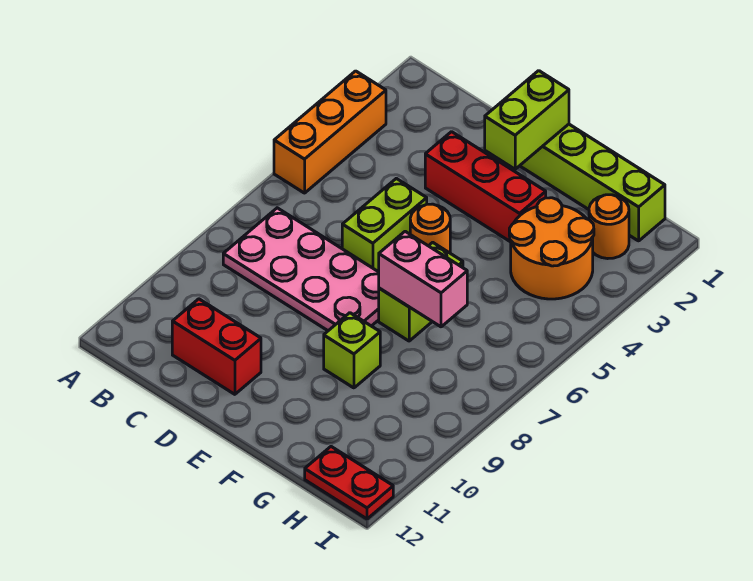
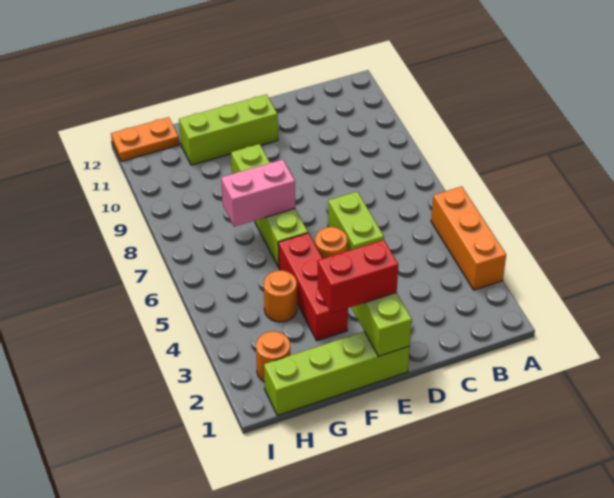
pink plate B7:E8 level 1 -> none
red brick C11:D11 level 1 -> red brick E2:F2 level 3
red brick D3:F3 level 1 -> red brick F3:F5 level 1
none -> lime brick E11:G11 level 1
orange round brick G3:H4 level 1 -> orange round brick G4 level 1
red plate H12:I12 level 1 -> orange plate H12:I12 level 1

